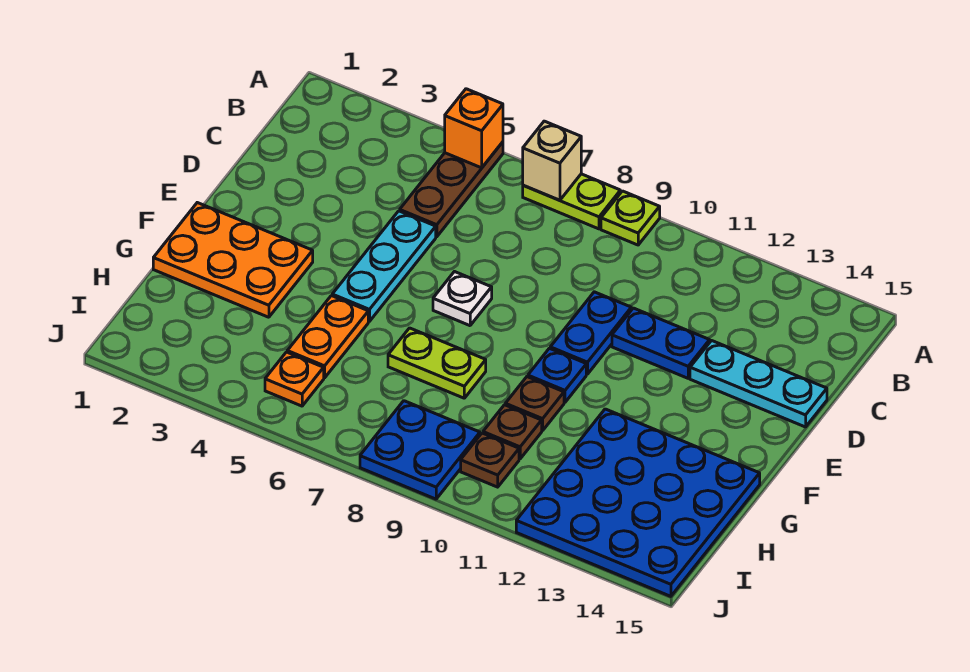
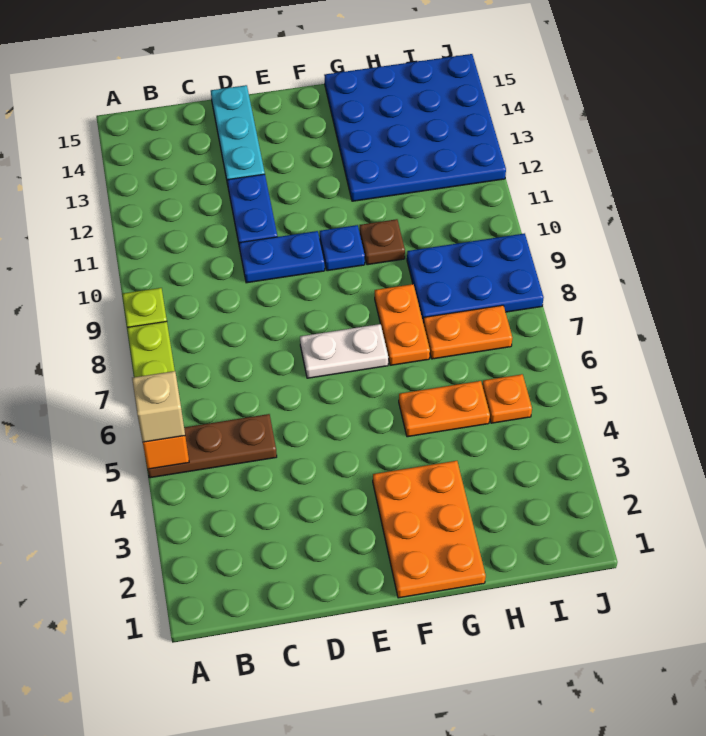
tan brick A7 level 2 -> tan brick A5 level 3
cyan plate D5:F5 level 1 -> none
white plate E7 level 1 -> white plate E7:F7 level 1
lime plate G7:G8 level 1 -> orange plate G7:G8 level 1
none -> orange plate H7:I7 level 1
brown plate H10 level 1 -> none
blue plate I8:J9 level 1 -> blue plate H8:J9 level 1
brown plate I10 level 1 -> none

